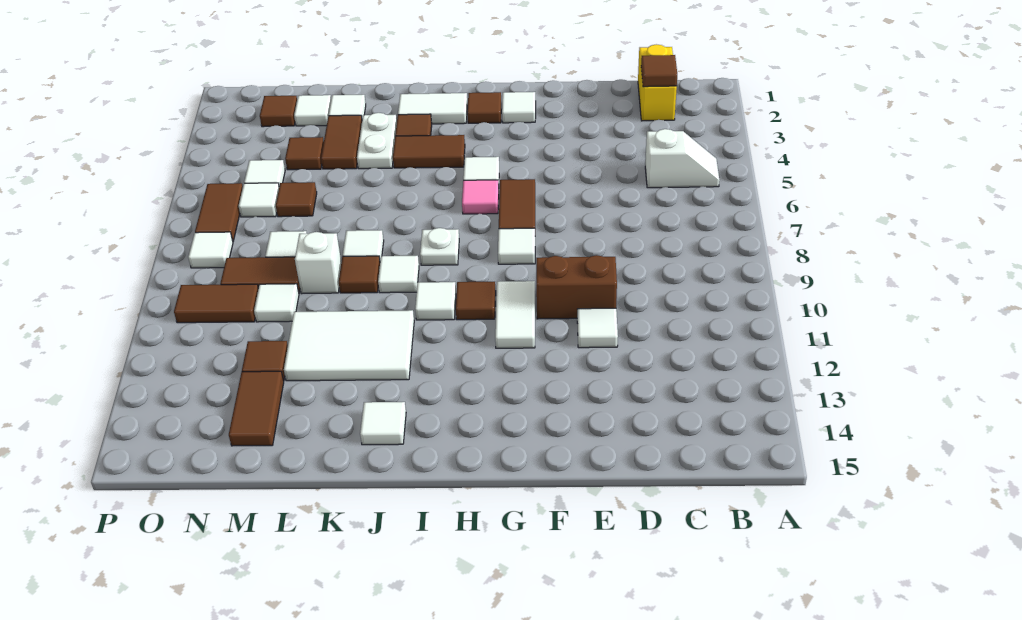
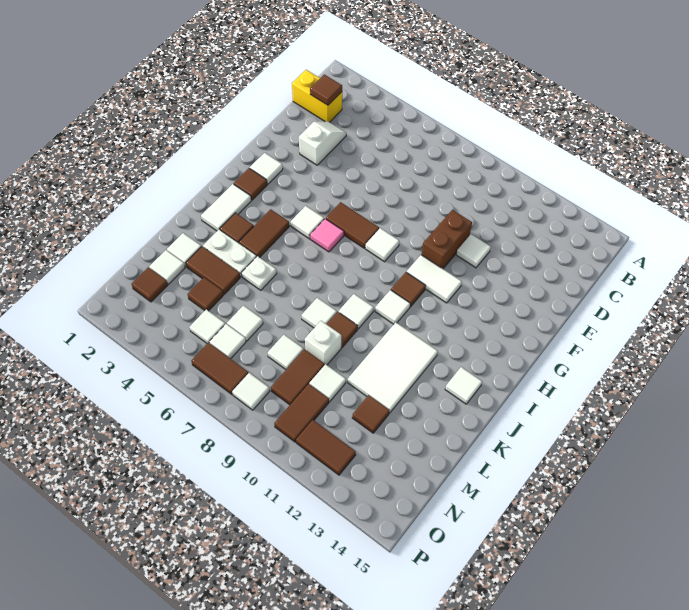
white slope B5:C5 level 1 top C -> white slope D3:E3 level 1 top E
white plate I8 level 1 -> white plate K5 level 1
brown tile M6 level 1 -> white tile M6 level 1
brown tile M13:M14 level 1 -> brown tile O11:O12 level 1

